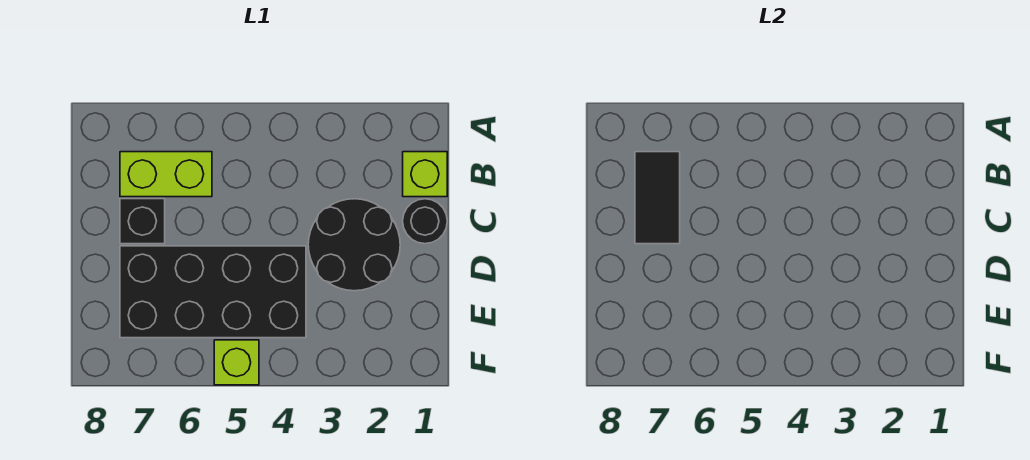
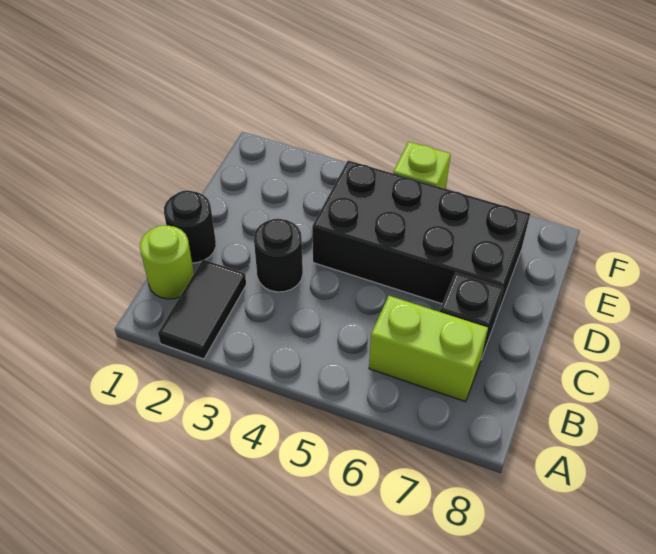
lime brick B1 level 1 -> lime round brick B1 level 1
black tile B7:C7 level 2 -> black tile A2:B2 level 1
black round brick C2:D3 level 1 -> black round brick C3 level 1

